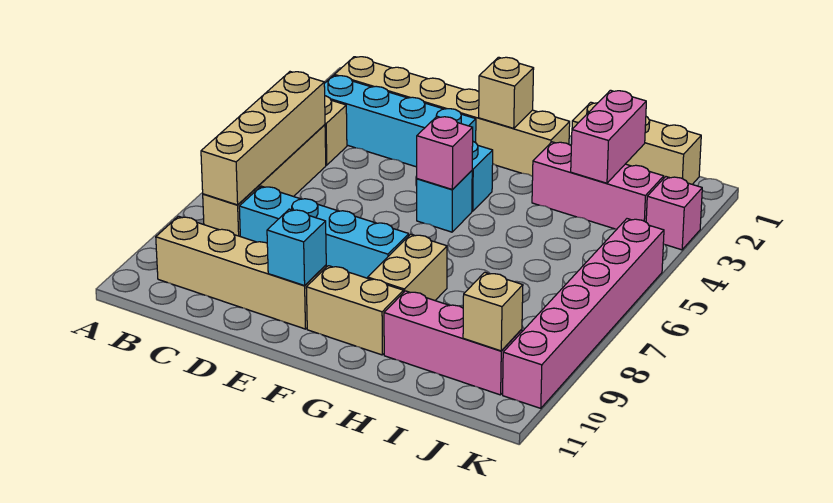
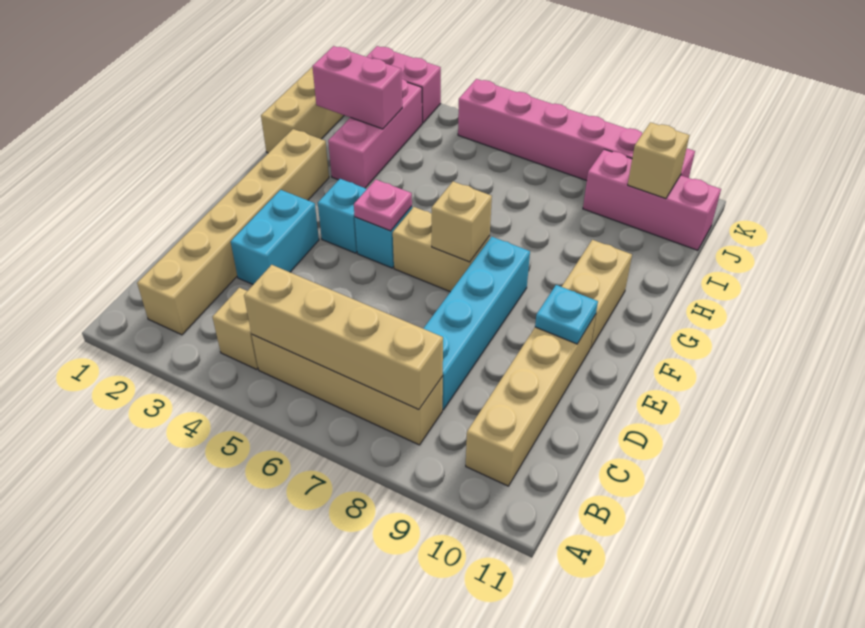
cyan brick B3:E3 level 1 -> cyan brick D3:E3 level 1
cyan brick E10 level 2 -> cyan plate E10 level 2
tan brick F2 level 2 -> tan brick F7 level 2
pink brick F5 level 2 -> pink plate F5 level 2
tan brick G8:G9 level 1 -> tan brick F6:F7 level 1
pink brick H10:J10 level 1 -> pink brick J9:J11 level 1
pink brick K3 level 1 -> pink brick K2:K3 level 1

